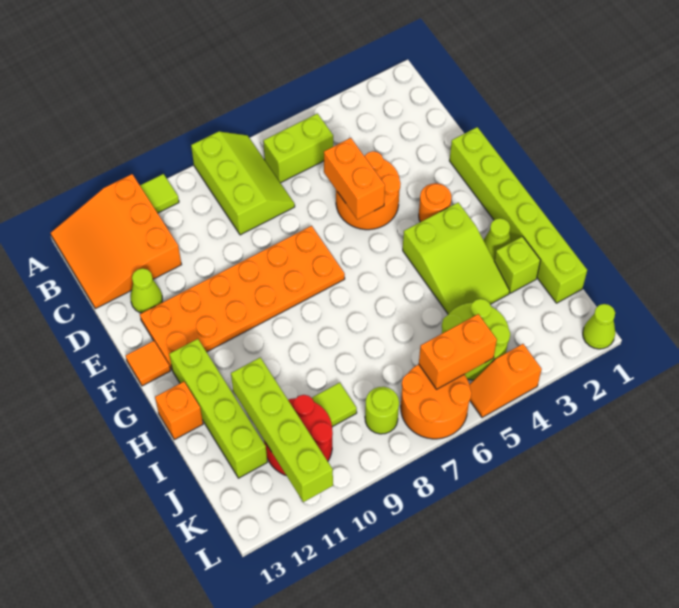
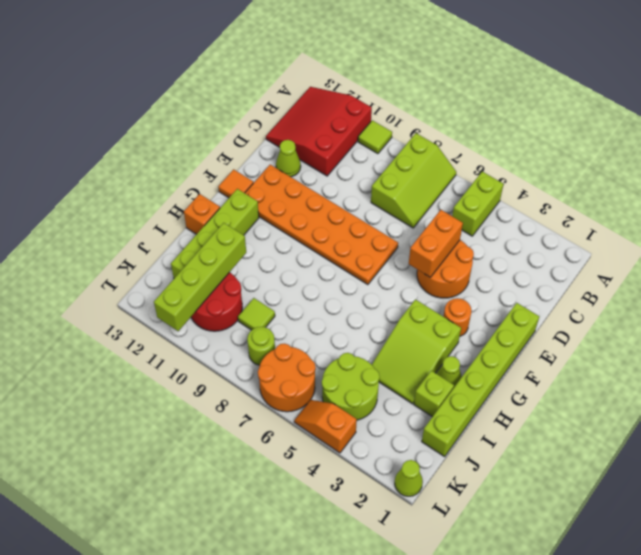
orange slope A11:C13 level 1 top 11 -> red slope A11:C13 level 1 top 11
lime brick B5:B6 level 1 -> lime brick A5:B5 level 1
orange brick K5:K6 level 2 -> none

